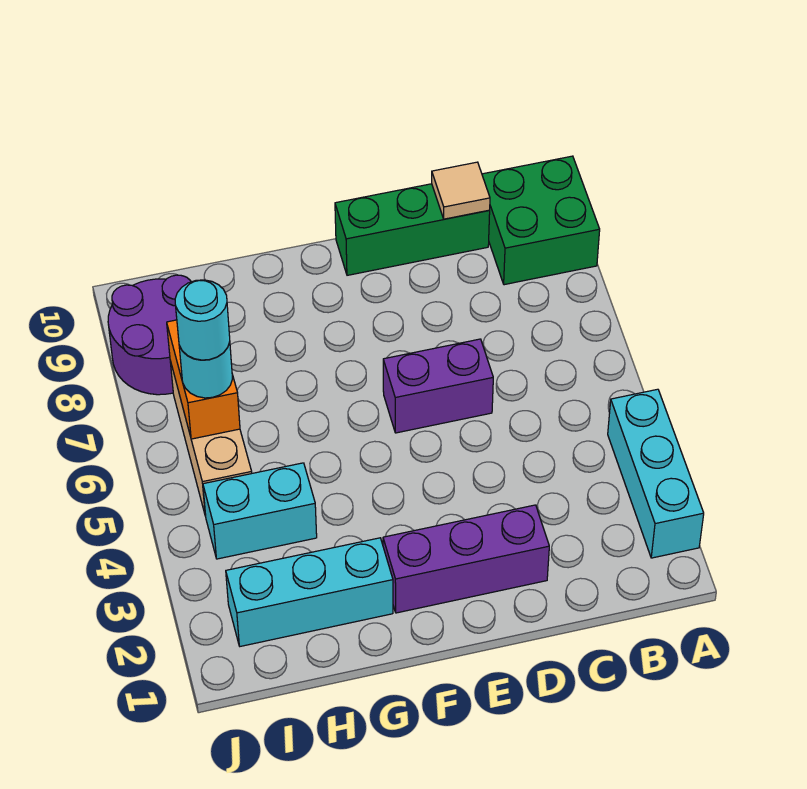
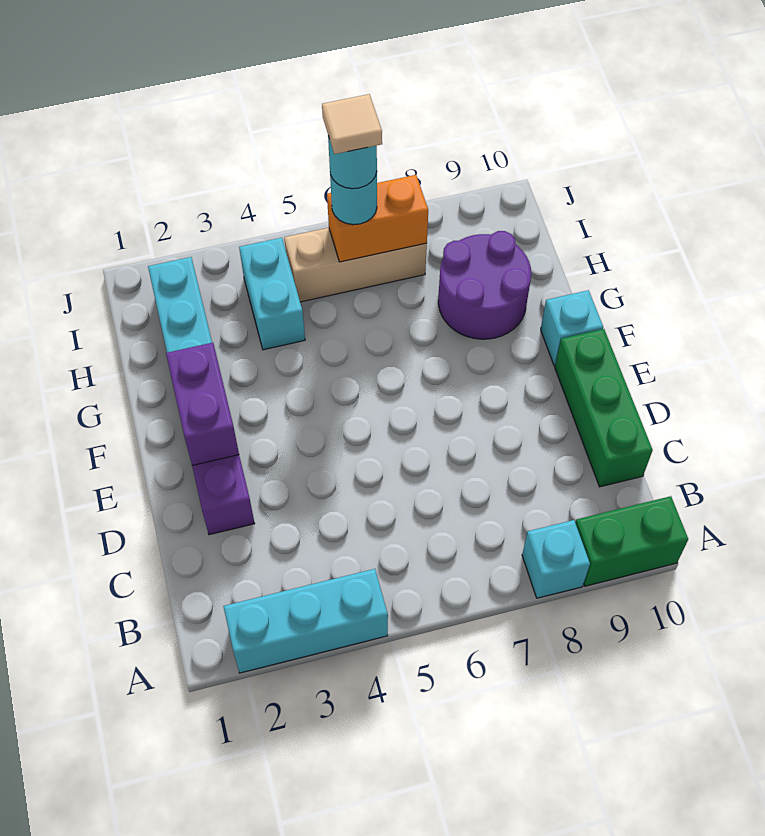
none -> cyan brick A8 level 1
green brick A9:B10 level 1 -> green brick A9:A10 level 1
tan tile C10 level 2 -> tan tile I6 level 5
purple brick D6:E6 level 1 -> purple brick E2:F2 level 2
none -> cyan brick F10 level 1
purple round brick I8:J9 level 1 -> purple round brick G8:H9 level 1

